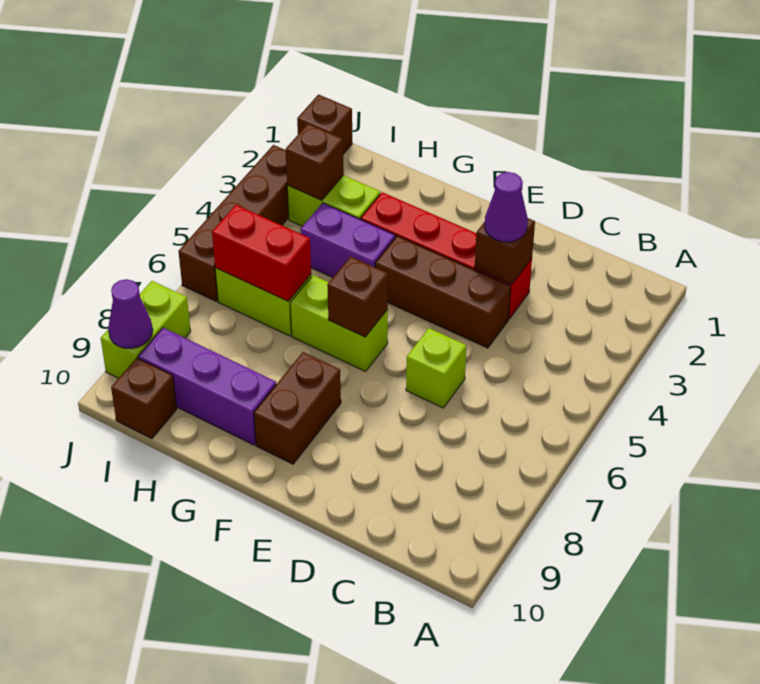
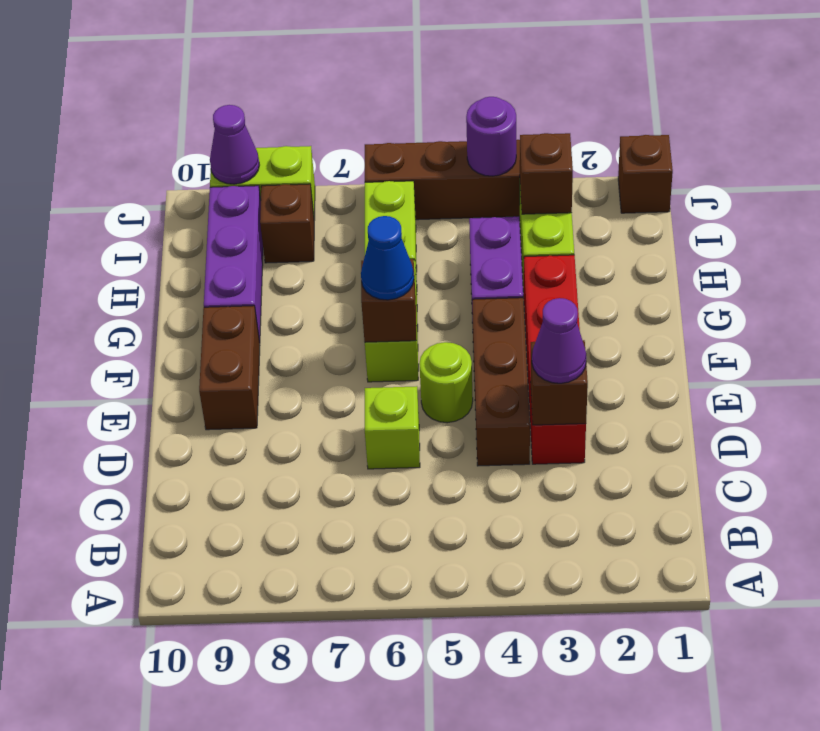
none -> lime round brick E5 level 1
none -> blue cone F6 level 3
brown brick F8:F9 level 1 -> brown brick E9:F9 level 1
red brick H6:I6 level 2 -> none
brown brick I10 level 1 -> brown brick I8 level 1
none -> purple round brick J4 level 2

